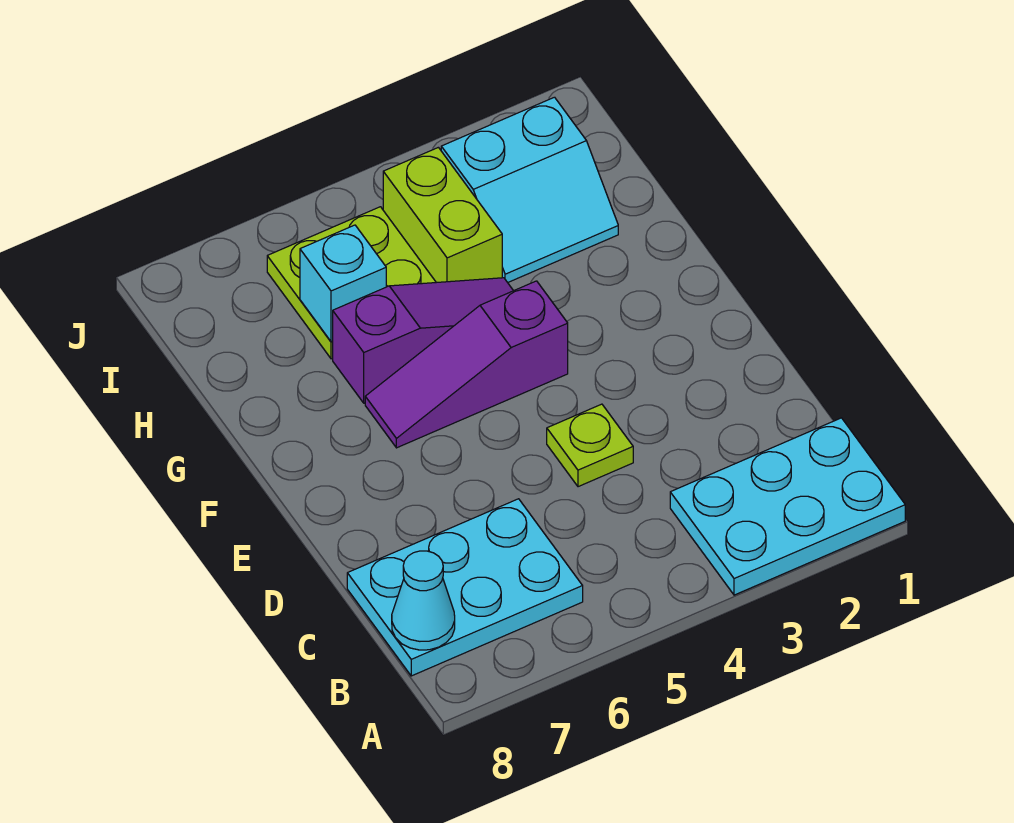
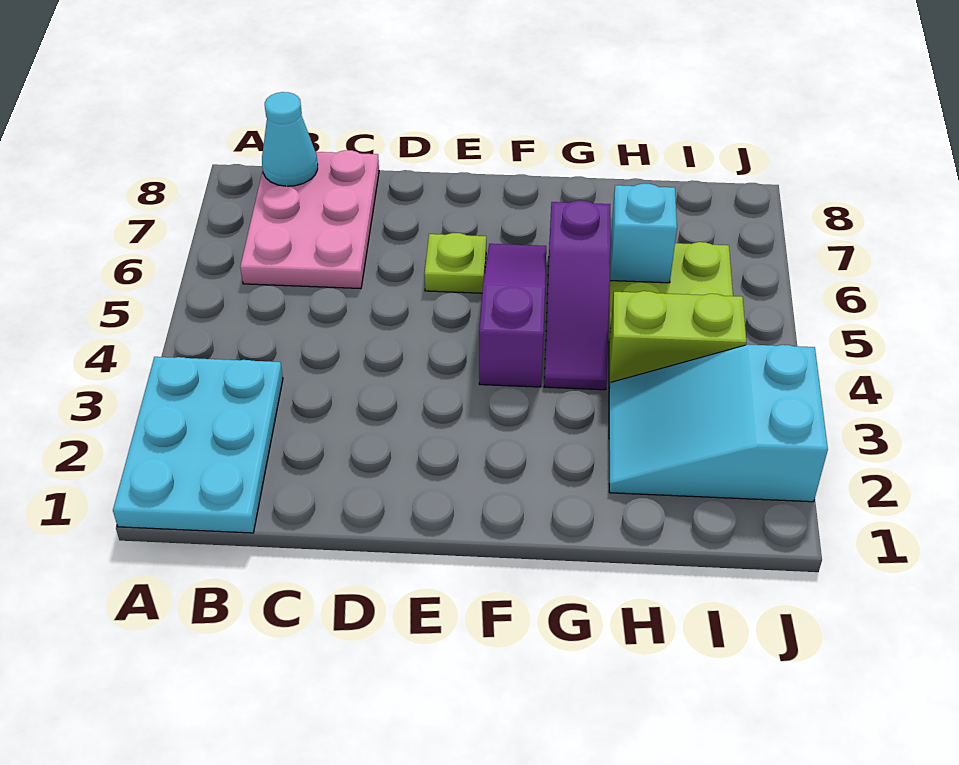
cyan plate B6:C8 level 1 -> pink plate B6:C8 level 1
lime plate D4 level 1 -> lime plate E6 level 1
cyan slope H2:I3 level 1 top I -> cyan slope H2:J3 level 1 top J

